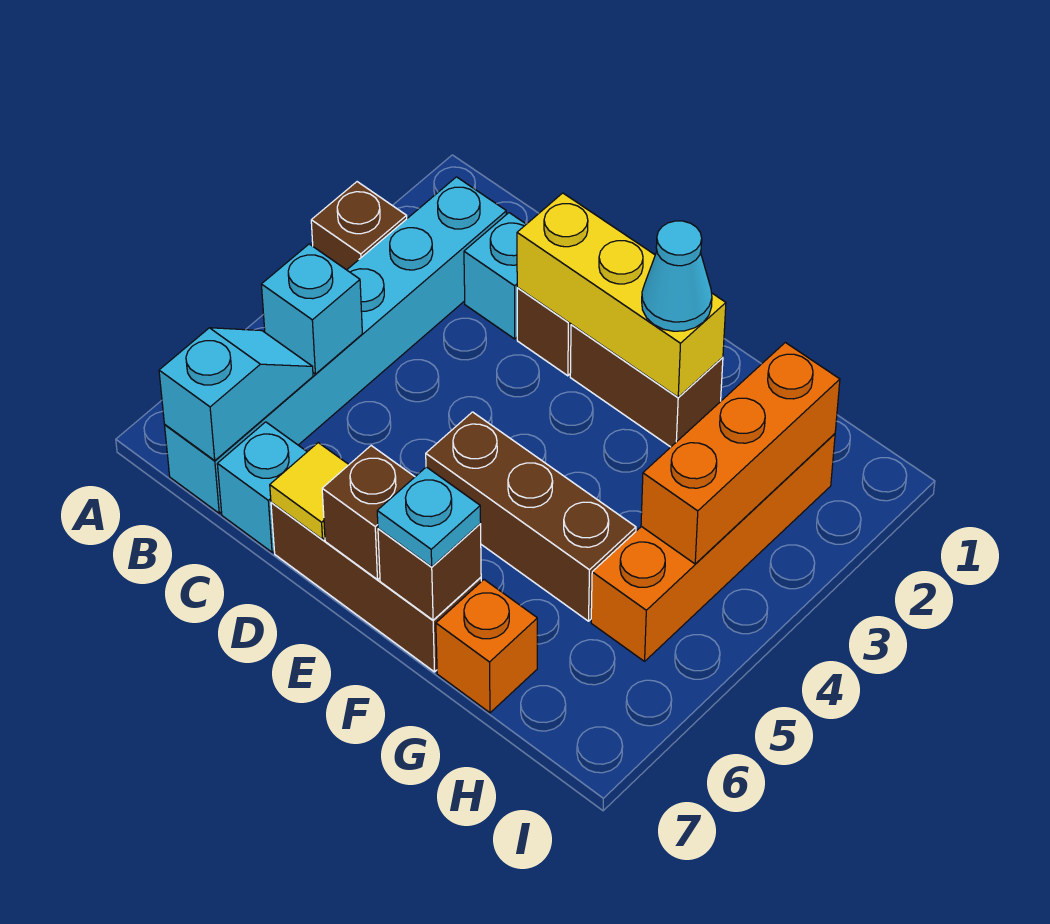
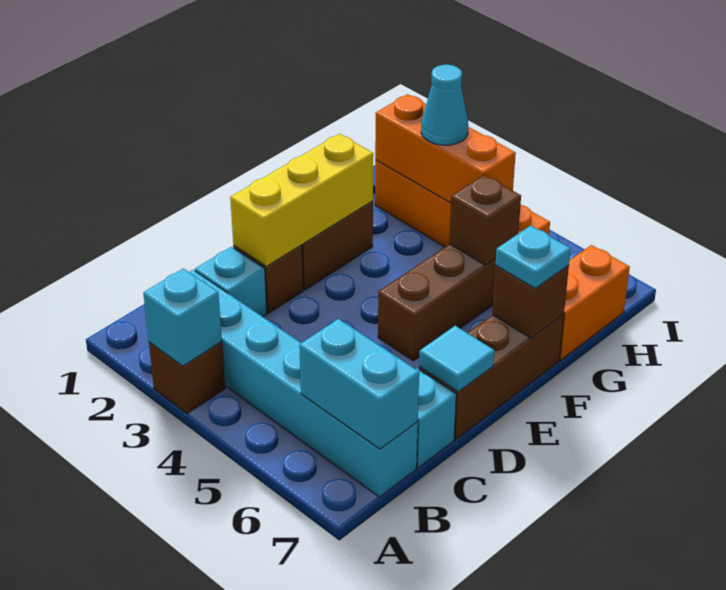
cyan brick B5 level 2 -> cyan brick A3 level 2
cyan slope B6:B7 level 2 top 7 -> cyan brick B6:B7 level 2
yellow tile D7 level 2 -> cyan tile D7 level 2
brown brick E7 level 2 -> brown brick G5 level 2
cyan cone F2 level 3 -> cyan cone H3 level 3
orange brick G7 level 1 -> orange brick G7:H7 level 1

